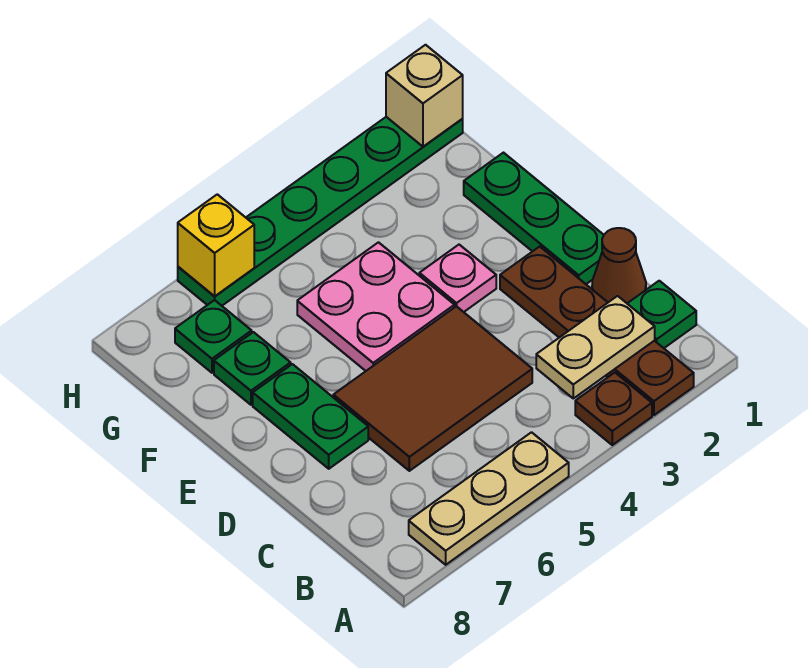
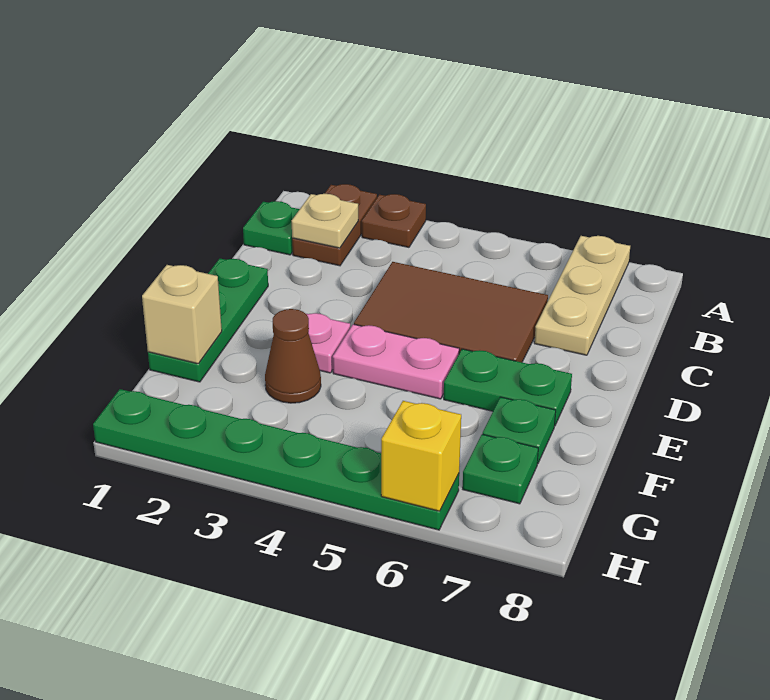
brown plate A2:D2 level 1 -> brown plate A2:B2 level 1
tan plate A5:A7 level 1 -> tan plate A7:C7 level 1
tan plate B2:B3 level 2 -> tan plate B2 level 2
brown cone C1 level 1 -> brown cone F3 level 1
green plate D7:E7 level 1 -> green plate E6:E7 level 1
pink plate E4:F5 level 1 -> pink plate E4:E5 level 1
tan brick H1 level 2 -> tan brick F1 level 2

